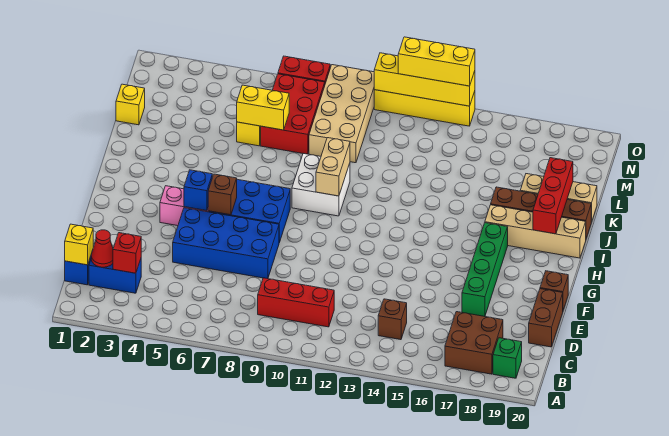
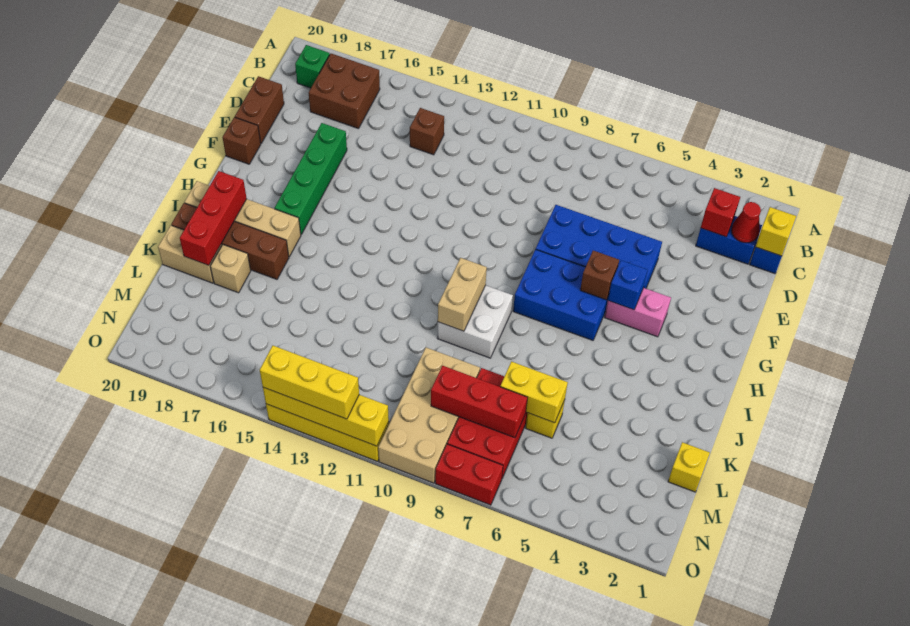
red brick C9:C11 level 1 -> red brick M7:M9 level 2

